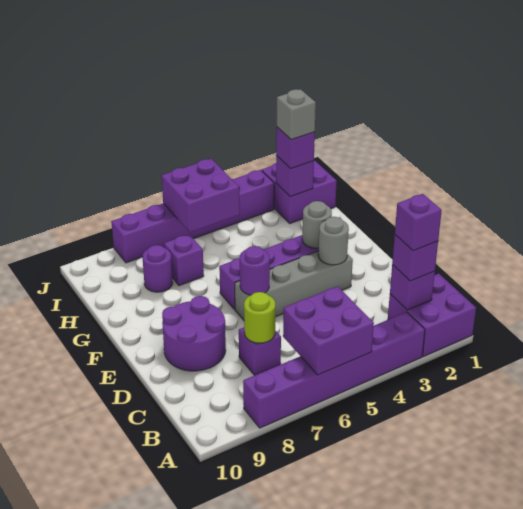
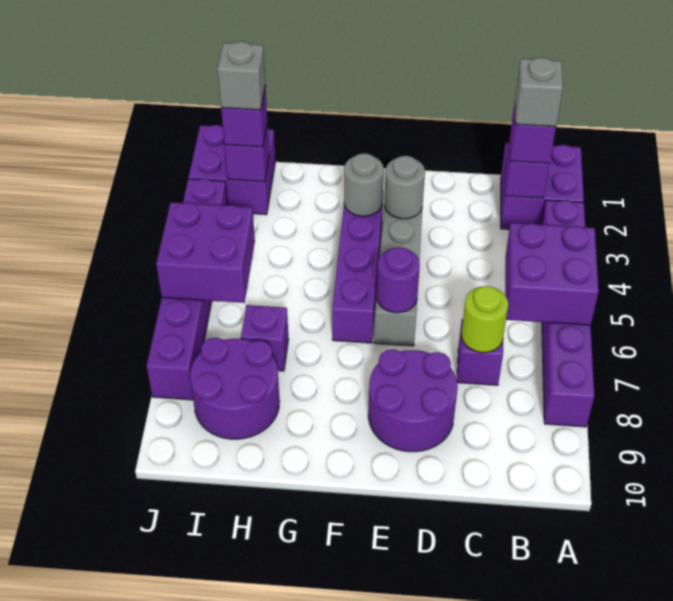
purple brick B2 level 4 -> grey brick B2 level 4
purple round brick H8 level 1 -> purple round brick H8:I9 level 1

